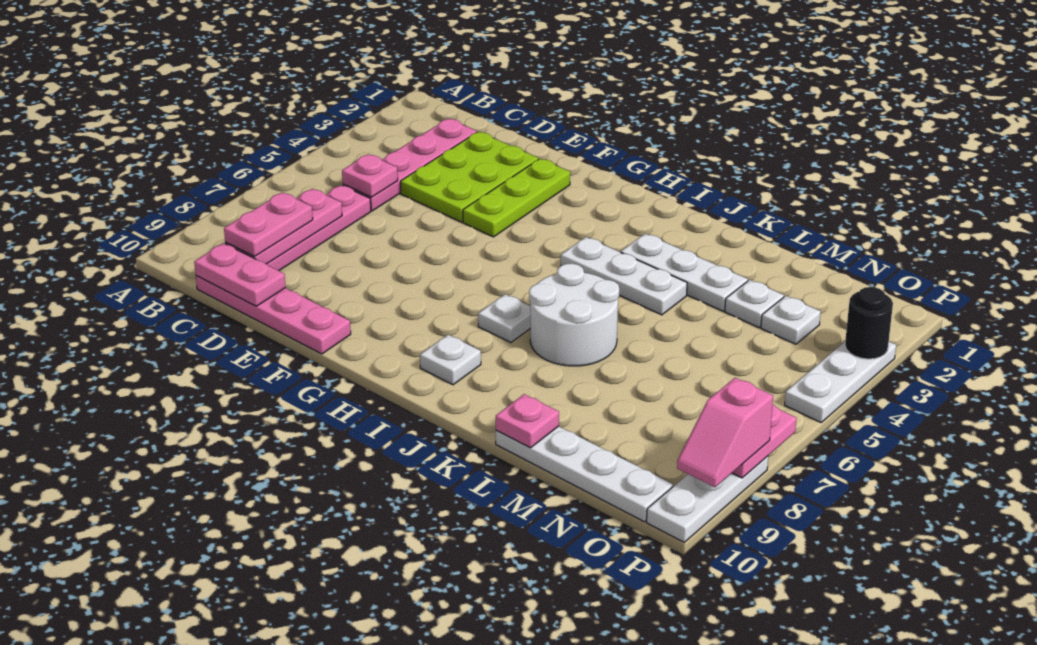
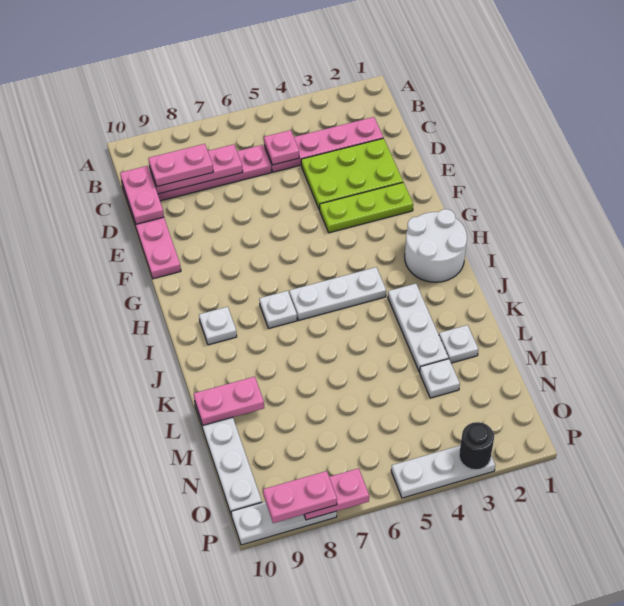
white plate I4:K4 level 1 -> white plate I4:I6 level 1
white round brick J6:K7 level 1 -> white round brick H1:I2 level 1
pink plate L10 level 2 -> pink plate L9:L10 level 2
white plate N3 level 1 -> white plate L2 level 1
pink slope P8:P9 level 3 top 8 -> pink plate P8:P9 level 3

